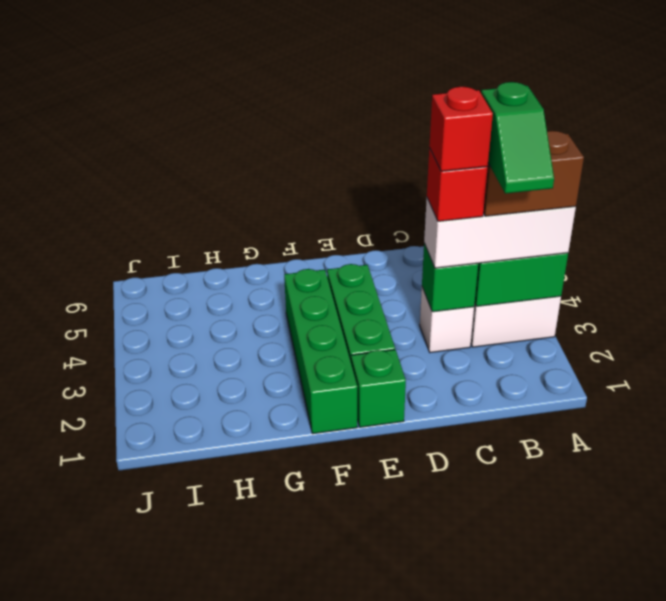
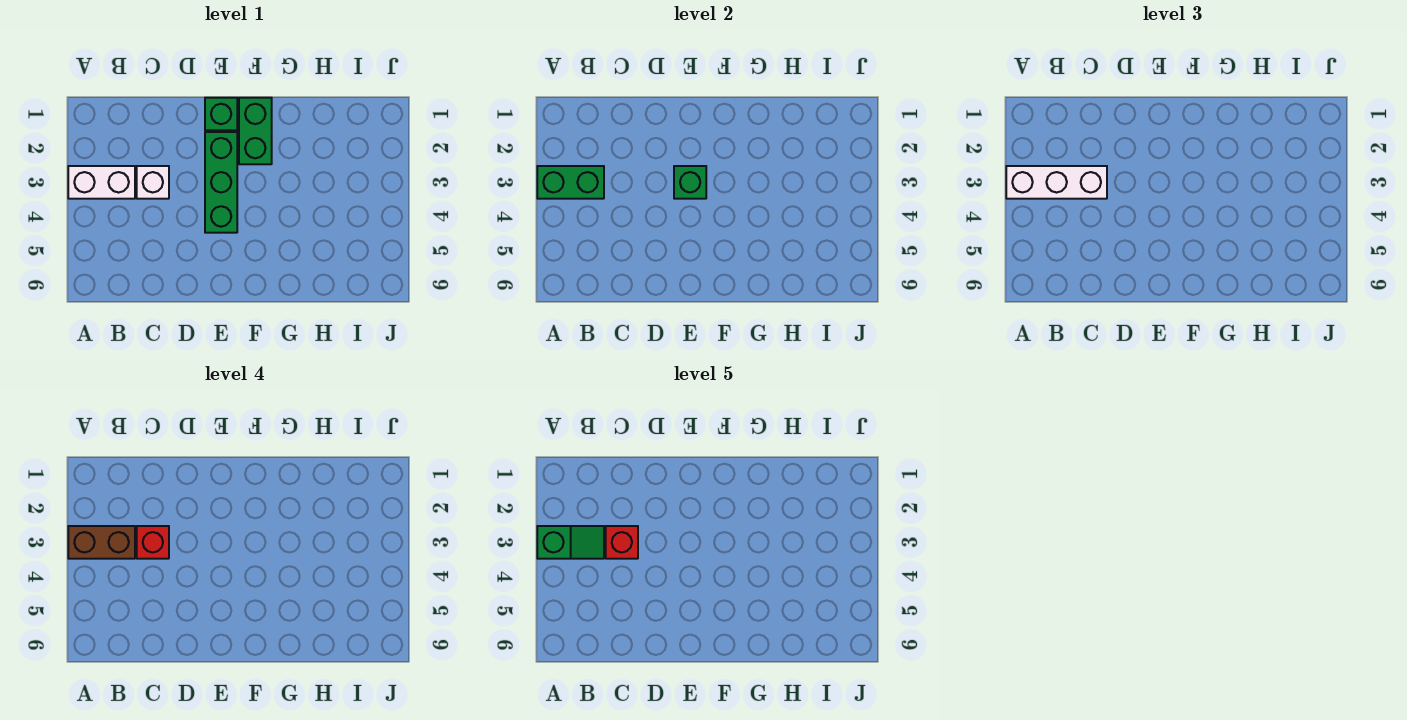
green slope B2:B3 level 5 top 3 -> green slope A3:B3 level 5 top A
green brick C3 level 2 -> green brick E3 level 2
green brick F1:F4 level 1 -> green brick F1:F2 level 1

